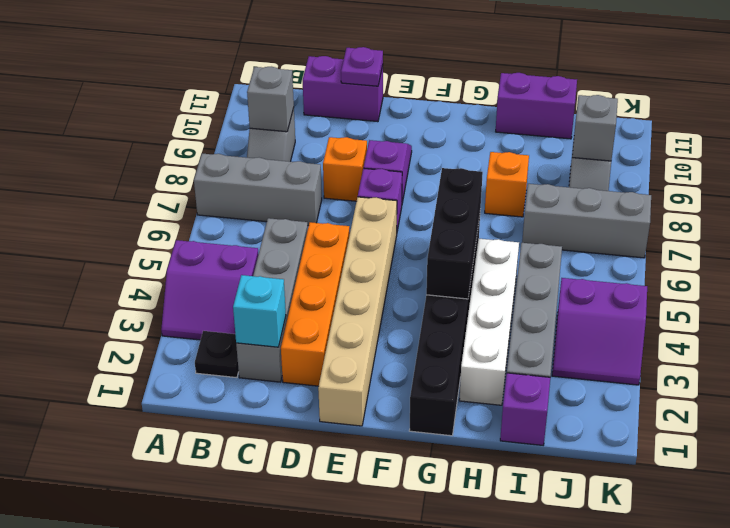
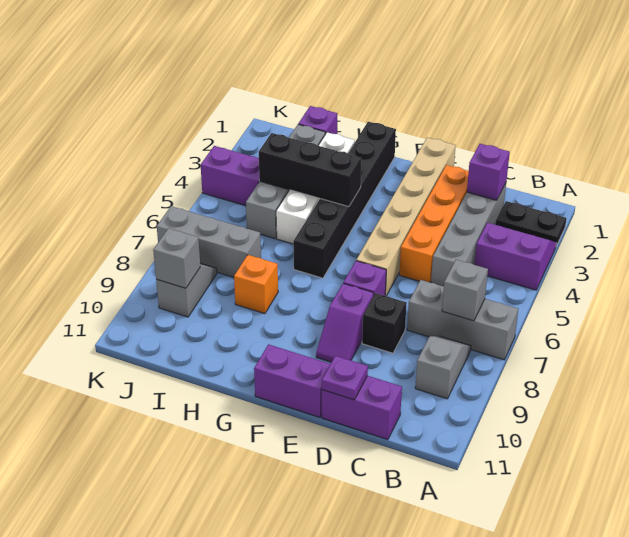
black plate B2 level 1 -> black plate A2:B2 level 1
grey brick B9 level 2 -> grey brick B7 level 2
cyan brick C2 level 2 -> purple brick C2 level 2
orange brick D8 level 1 -> black brick D8 level 1
black brick G4:G6 level 2 -> black brick G4:I4 level 2
purple brick H11:I11 level 1 -> purple brick E11:F11 level 1

